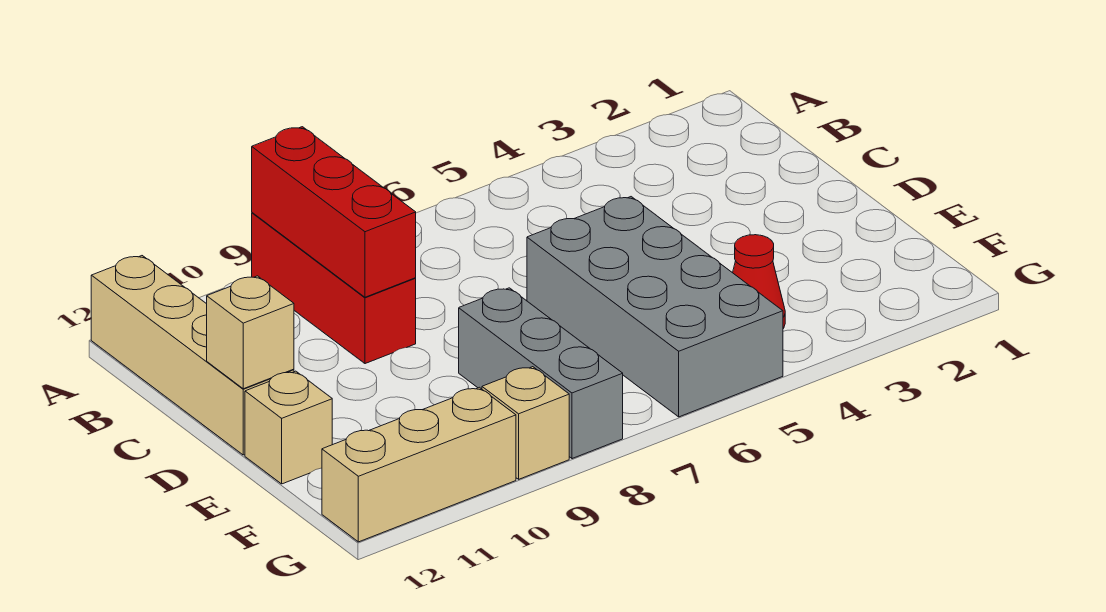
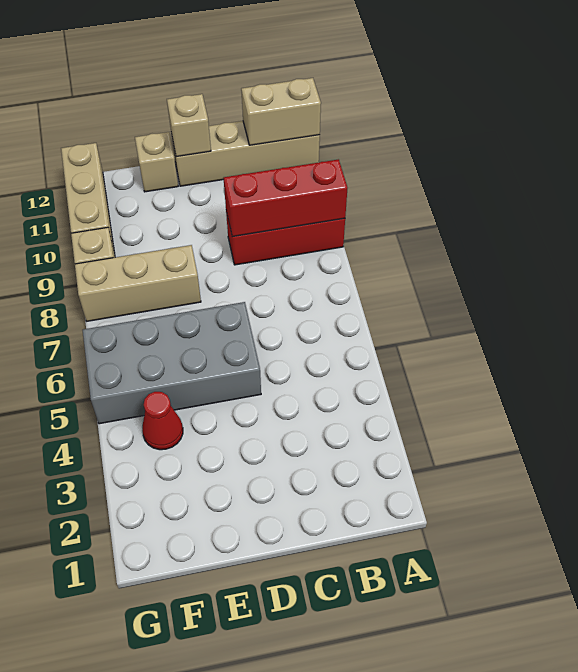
none -> tan brick A12:B12 level 2
grey brick E8:G8 level 1 -> tan brick E8:G8 level 1

